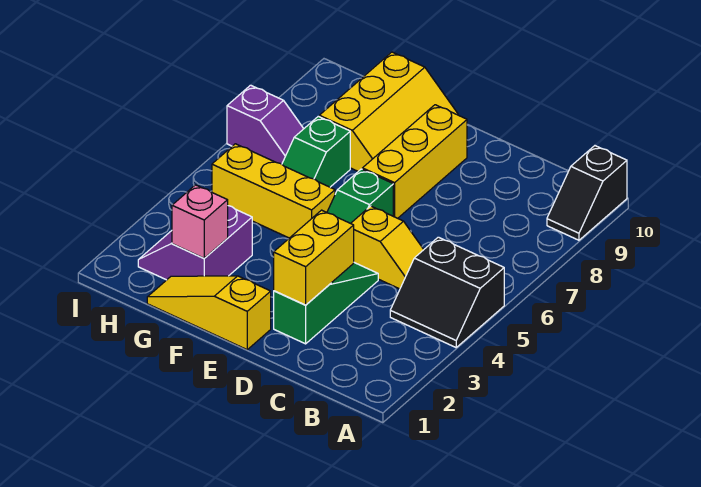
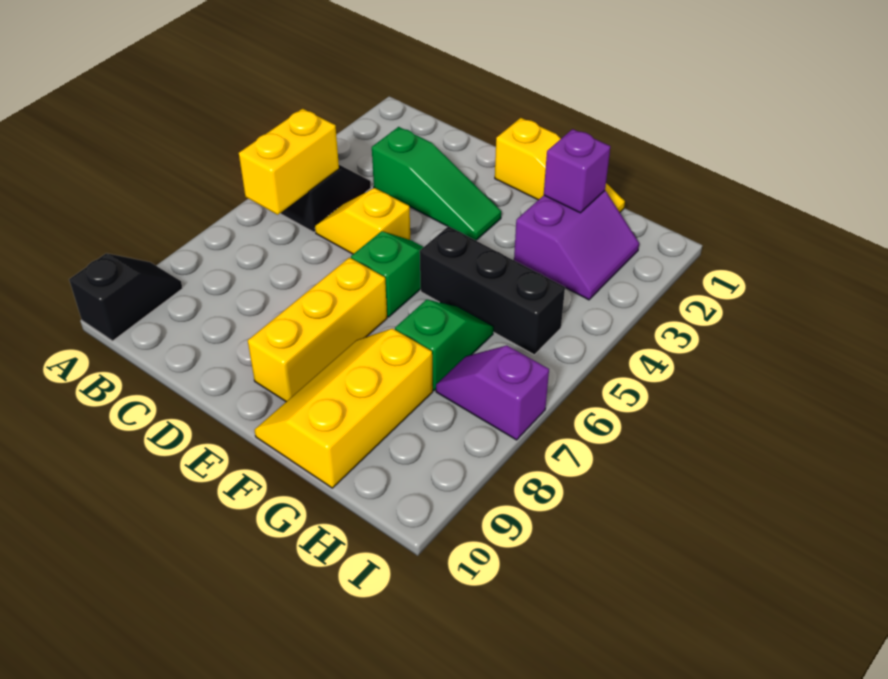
green slope D2:D4 level 1 top 2 -> green slope C3:E3 level 1 top C
yellow brick D2:D3 level 2 -> yellow brick B5:B6 level 2
yellow brick F5:H5 level 1 -> black brick F5:H5 level 1
pink brick G2 level 2 -> purple brick G2 level 2

